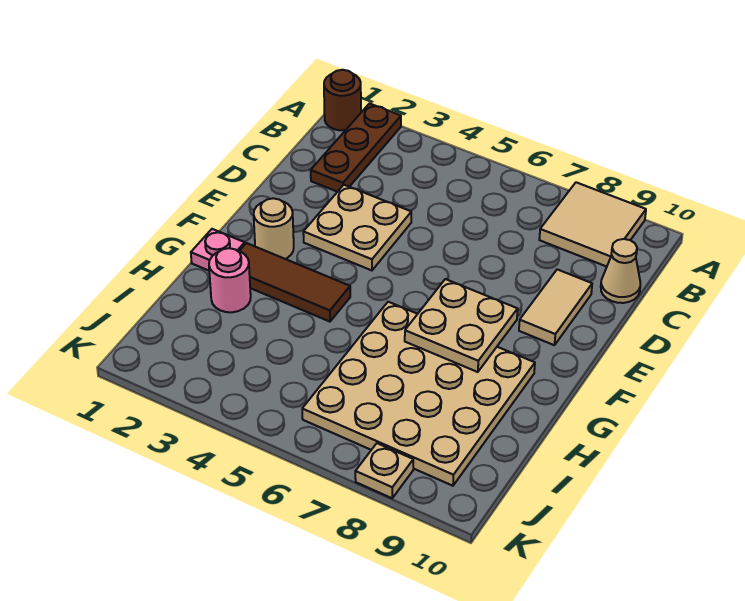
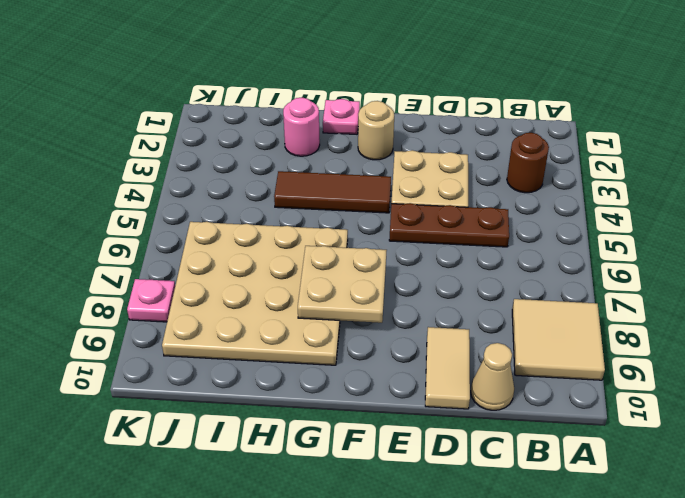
brown round brick A1 level 1 -> brown round brick B3 level 1
brown plate A2:C2 level 1 -> brown plate C5:E5 level 1
tan tile D9:E9 level 1 -> tan tile D9:D10 level 1
brown tile G2:G4 level 1 -> brown tile F4:H4 level 1
tan plate K8 level 1 -> pink plate K8 level 1

